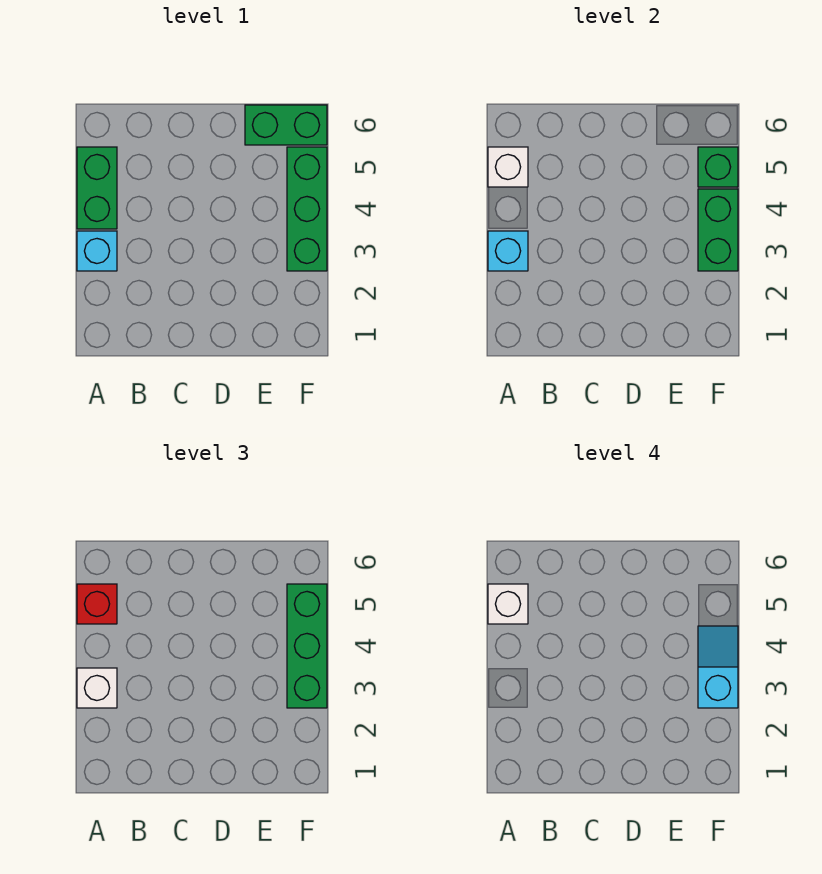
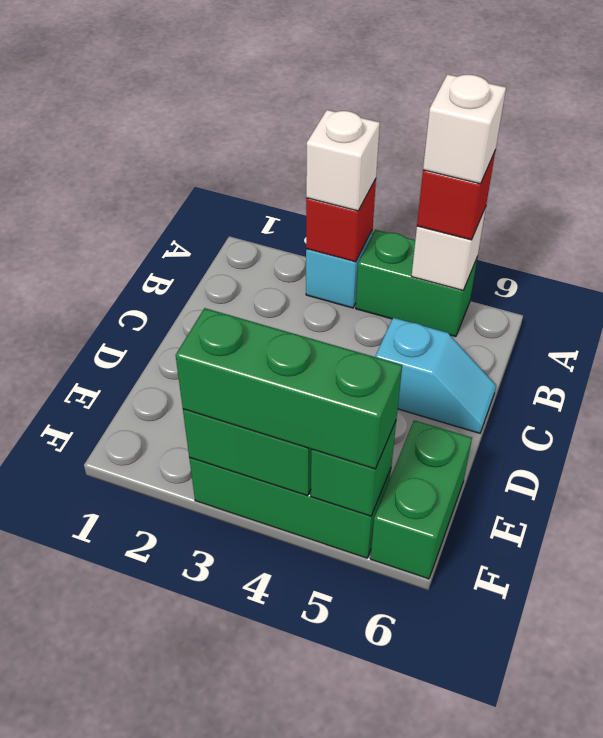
cyan brick A3 level 2 -> red brick A3 level 2
cyan slope F3:F4 level 4 top 3 -> cyan slope C5:C6 level 1 top 5

